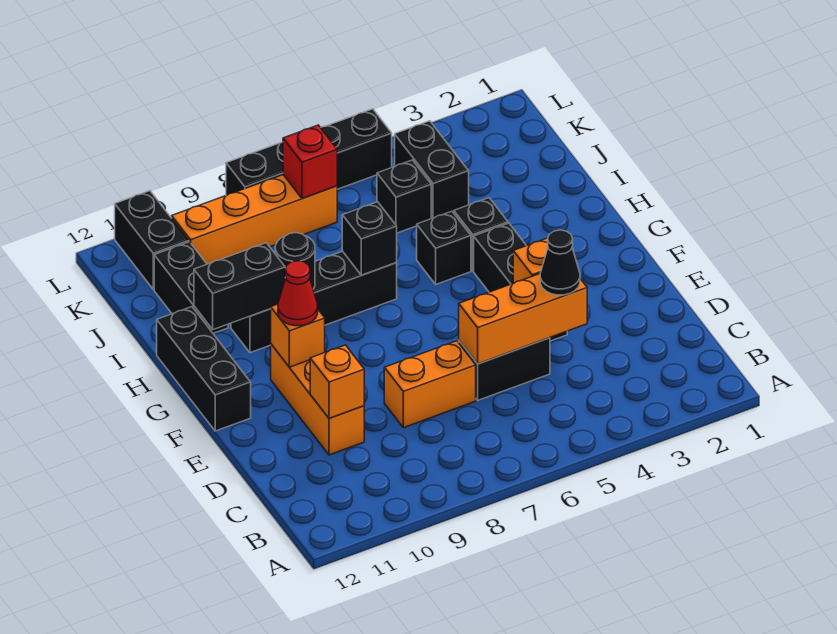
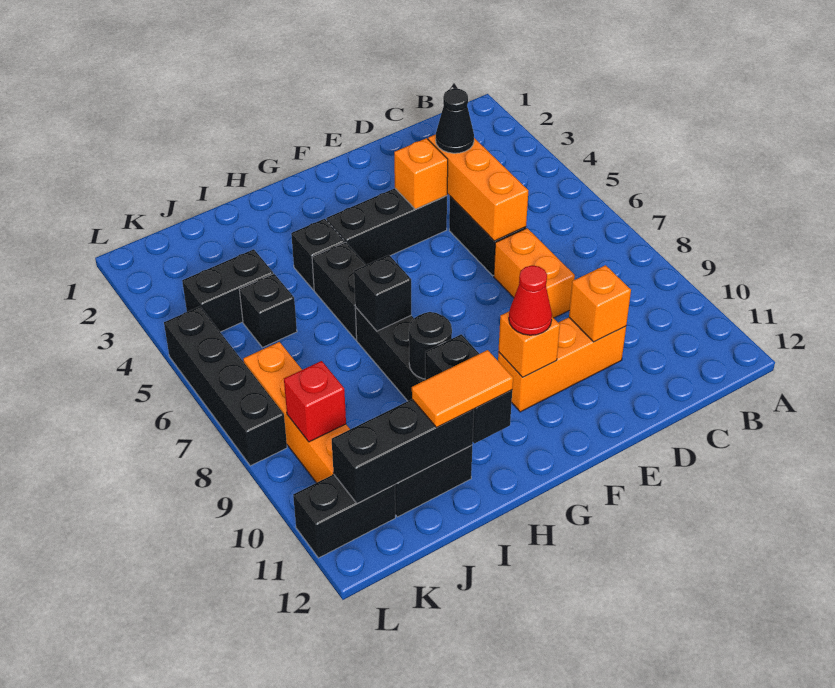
black brick F12:H12 level 1 -> black brick I11:K11 level 2
black brick H5 level 1 -> black brick H5:H6 level 1
none -> orange tile H11:I11 level 3
red brick K7 level 2 -> red brick K9 level 2

